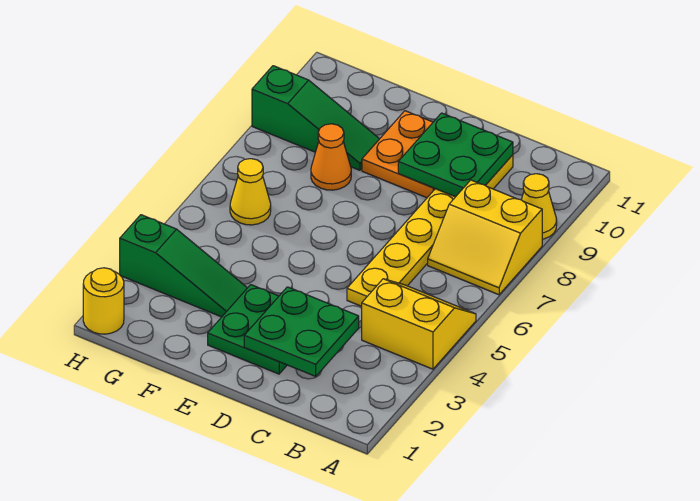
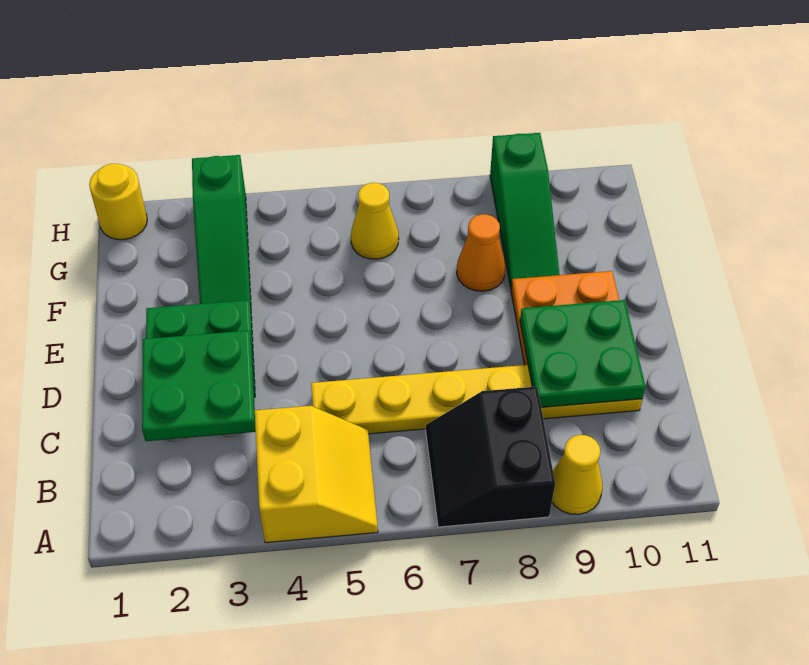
yellow slope A7:B8 level 1 top 8 -> black slope A7:B8 level 1 top 8

